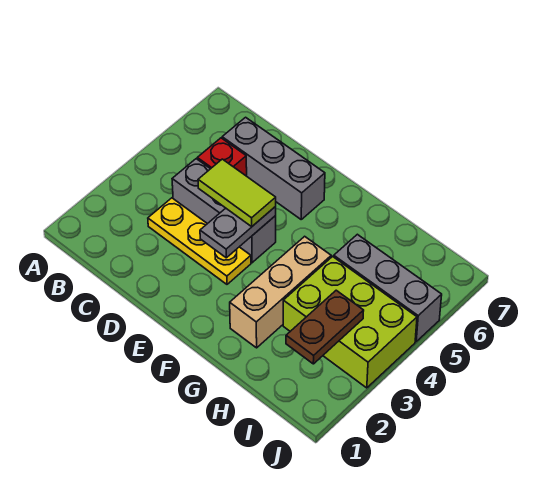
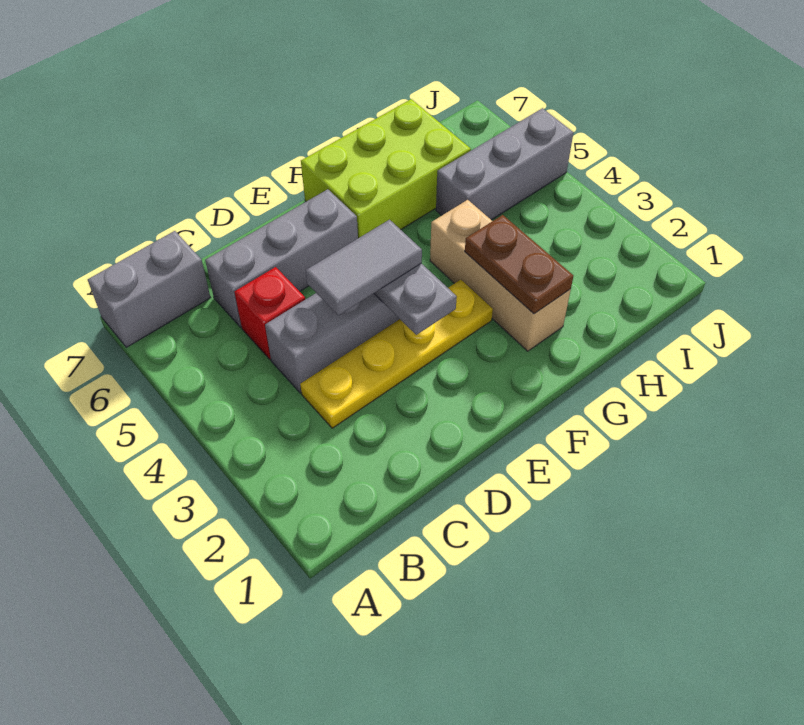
none -> grey brick A7:B7 level 1
yellow plate C3:E3 level 1 -> yellow plate C3:F3 level 1
lime tile D4:E4 level 3 -> grey tile D4:E4 level 3
lime brick H3:J4 level 1 -> lime brick F6:H7 level 1
brown plate I2:I3 level 2 -> brown plate G2:G3 level 2

